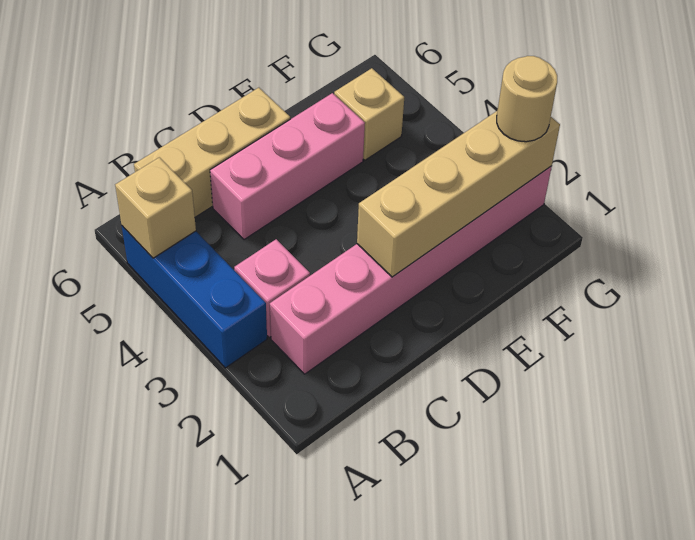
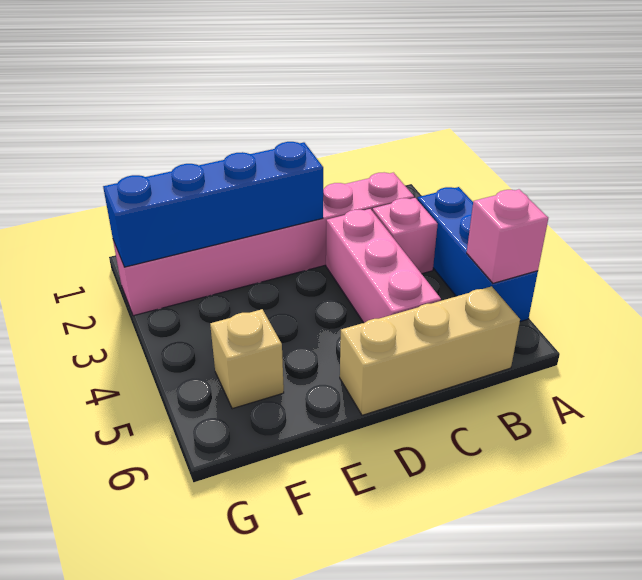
tan brick A5 level 2 -> pink brick A5 level 2
pink brick C5:E5 level 1 -> pink brick C3:C5 level 1
tan brick D2:G2 level 2 -> blue brick D2:G2 level 2
tan round brick G2 level 3 -> none

